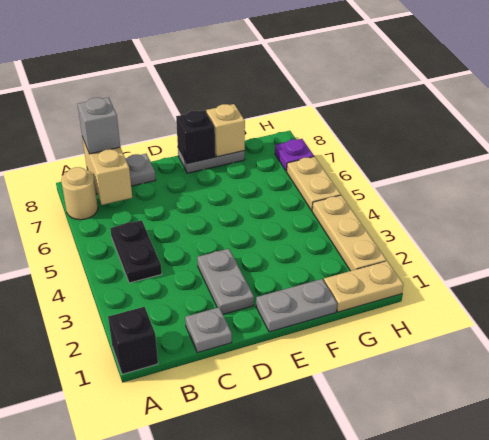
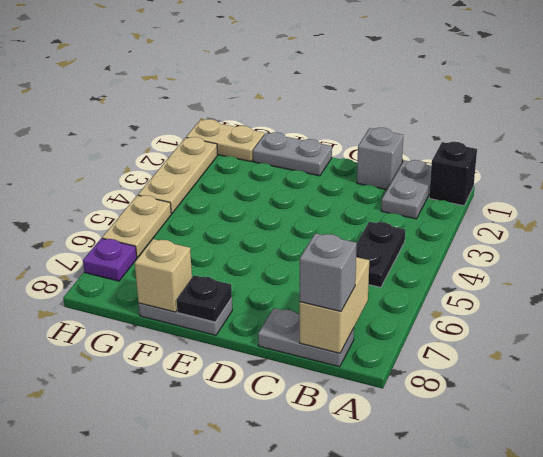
tan round brick A7 level 1 -> none
grey plate C1 level 1 -> grey brick C1 level 1
grey plate D2:D3 level 1 -> grey plate B1:B2 level 1
black brick E8 level 2 -> black plate E8 level 2

